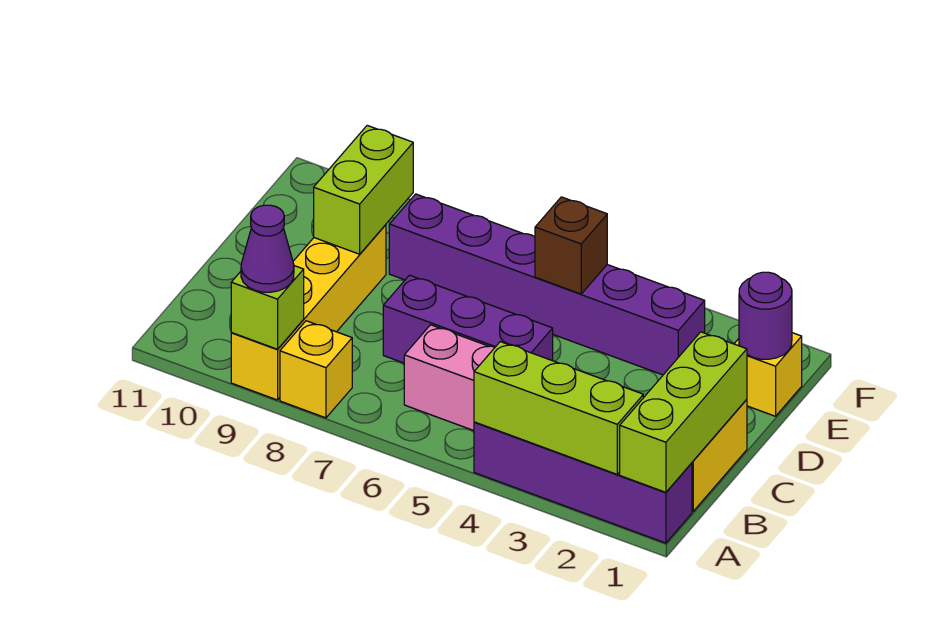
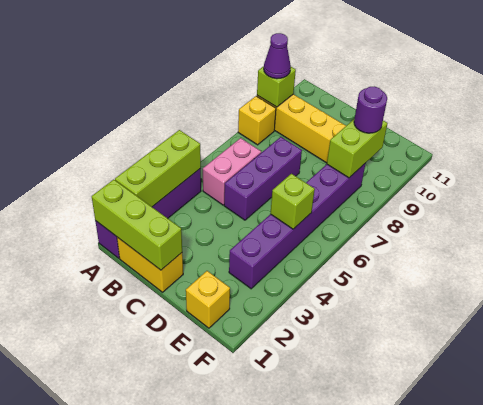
lime brick D9:E9 level 2 -> lime brick E8:E9 level 2
purple round brick E1 level 2 -> purple round brick E9 level 3
brown brick E5 level 2 -> lime brick E5 level 2

